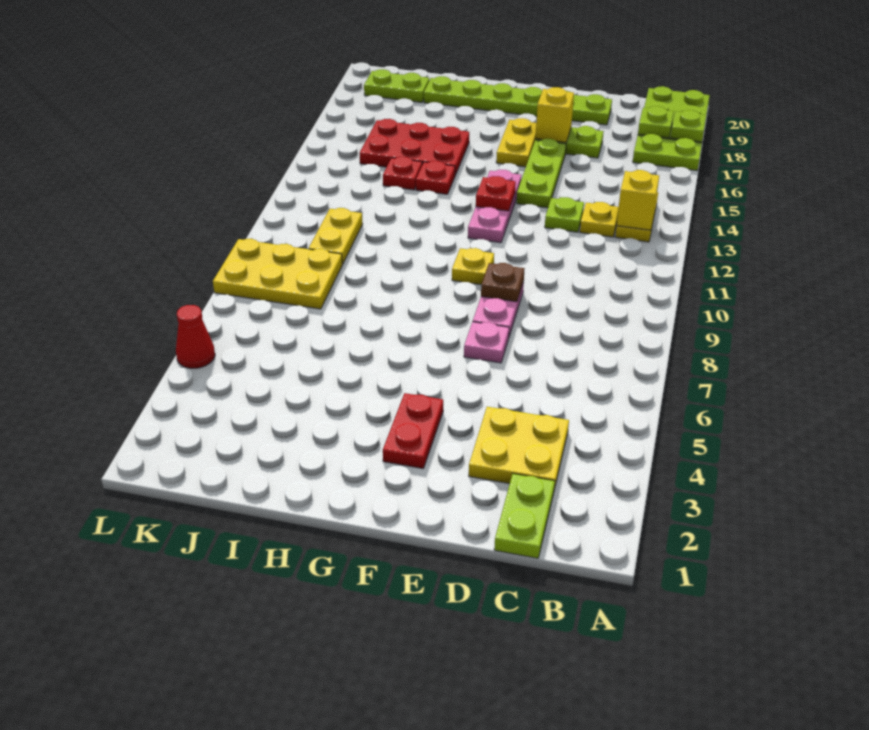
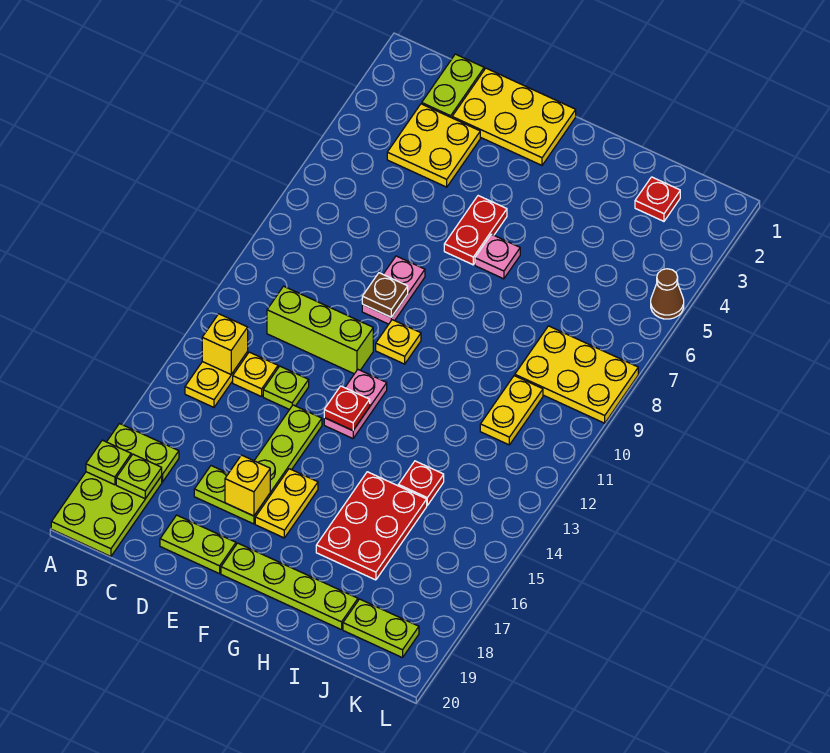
none -> lime brick C11:E11 level 1
none -> yellow plate D1:F2 level 1
pink plate E7 level 1 -> pink plate G6 level 1
red plate F3:F4 level 1 -> red plate F5:F6 level 1
pink plate F12:F14 level 1 -> pink plate F12:F13 level 1
red plate H14 level 1 -> red plate J2 level 1
red plate H15:J16 level 1 -> red plate H15:I17 level 1
red cone L5 level 1 -> brown cone L5 level 1

